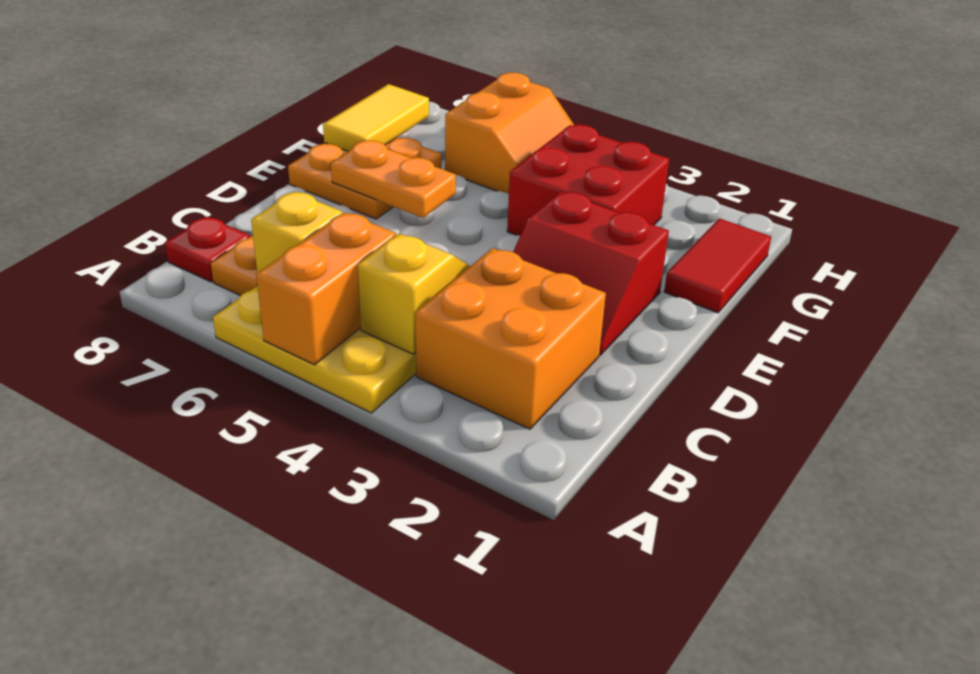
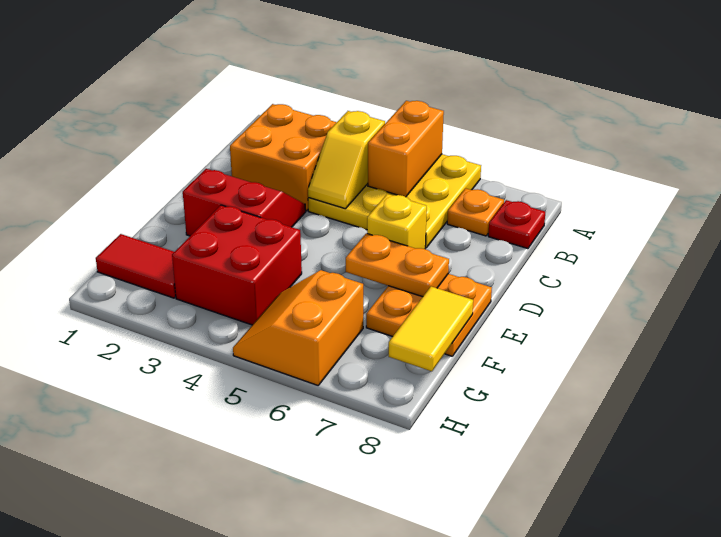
yellow brick B6 level 2 -> yellow brick D6 level 1
red tile F1:G1 level 1 -> red tile G1:G2 level 1

